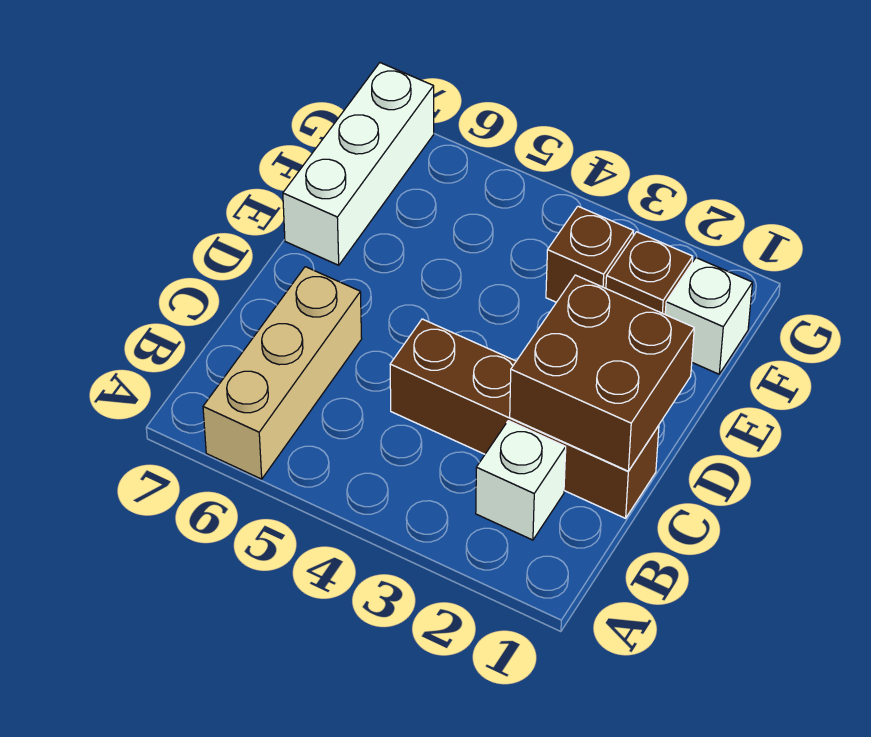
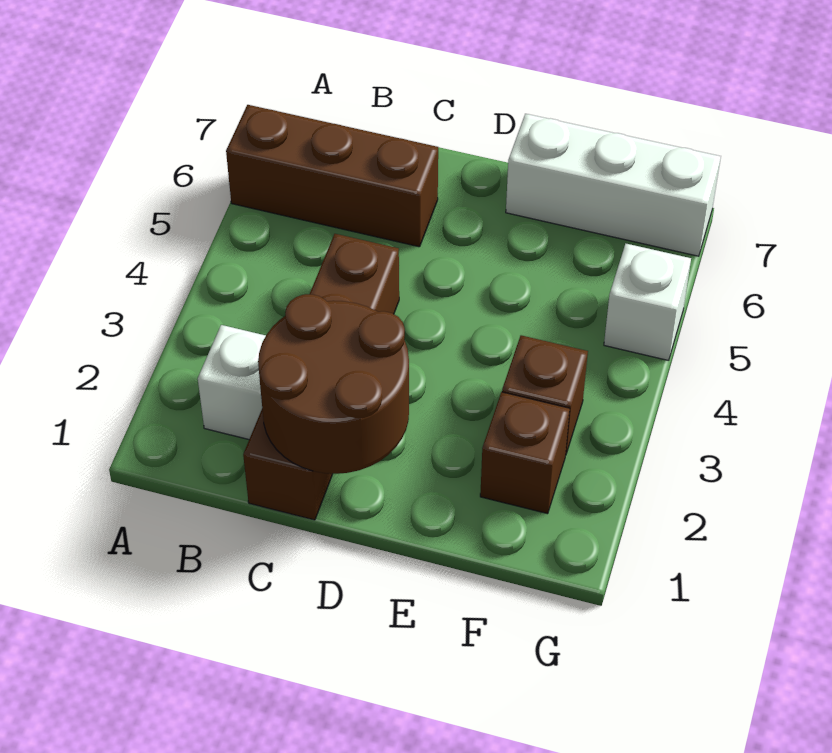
tan brick A6:C6 level 1 -> brown brick A6:C6 level 1
brown brick C1:D2 level 2 -> brown round brick C1:D2 level 2
white brick F1 level 1 -> white brick G5 level 1

